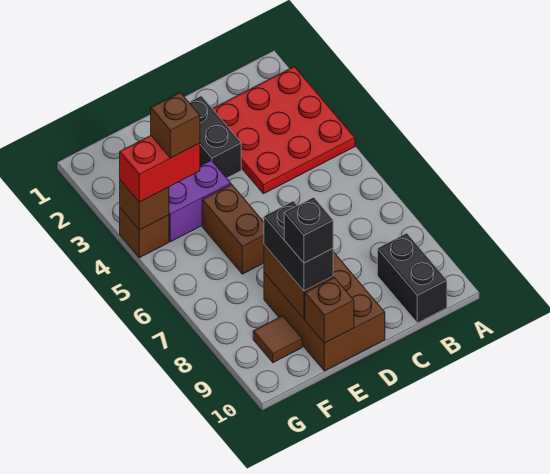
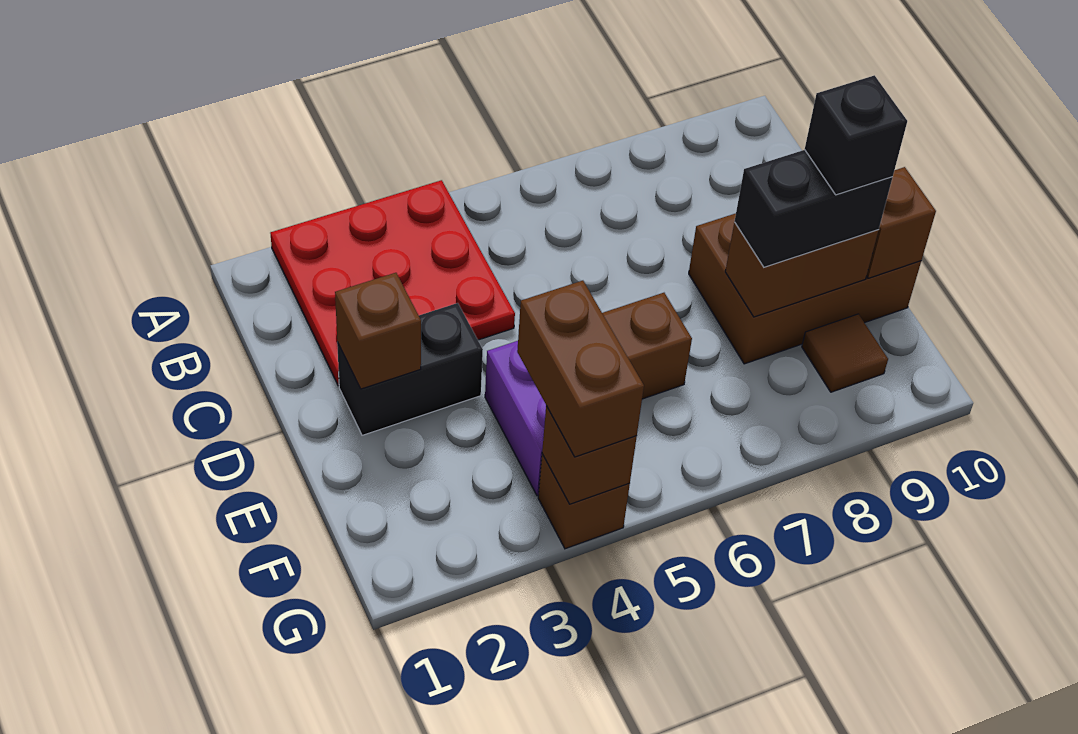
black brick B9:B10 level 1 -> none
red brick F4:G4 level 3 -> brown brick F4:G4 level 3
brown brick F4 level 4 -> brown brick D2 level 2

